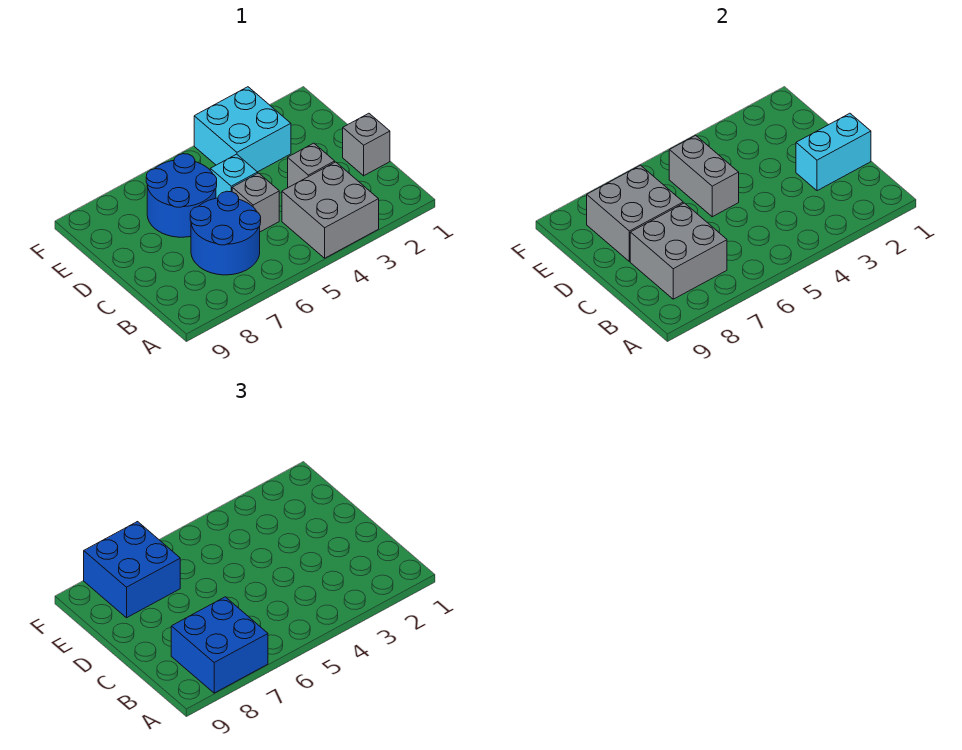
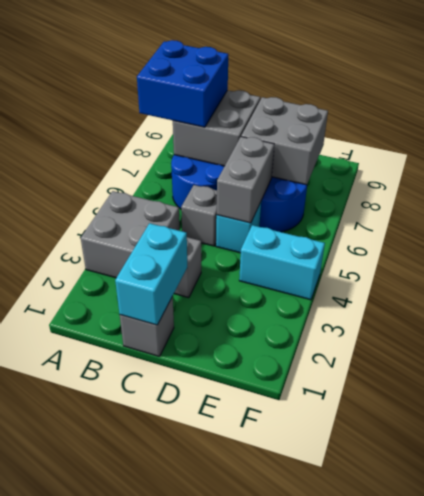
grey brick D5:E5 level 2 -> grey brick D5:D6 level 2
cyan brick E3:F4 level 1 -> cyan brick E4:F4 level 1
blue brick E7:F8 level 3 -> none

